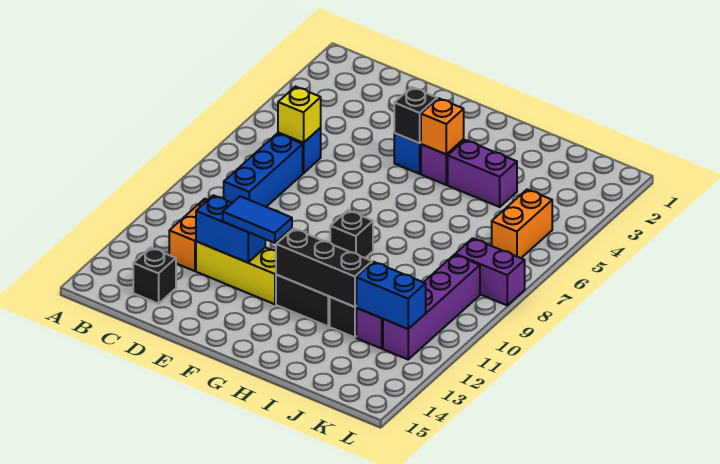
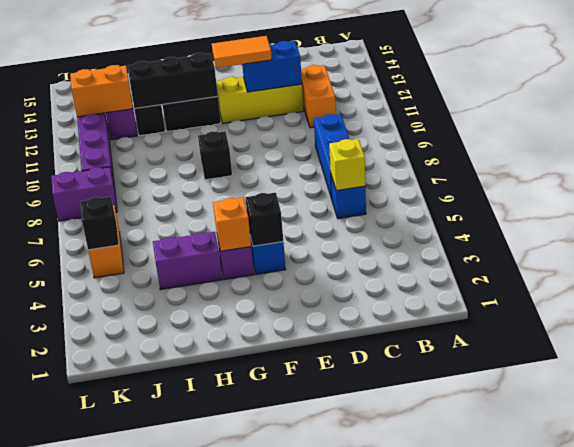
black brick C14 level 1 -> black brick K5 level 2
blue tile E12:F12 level 3 -> orange tile E12:F12 level 3
blue brick J12:K12 level 2 -> orange brick J12:K12 level 2

